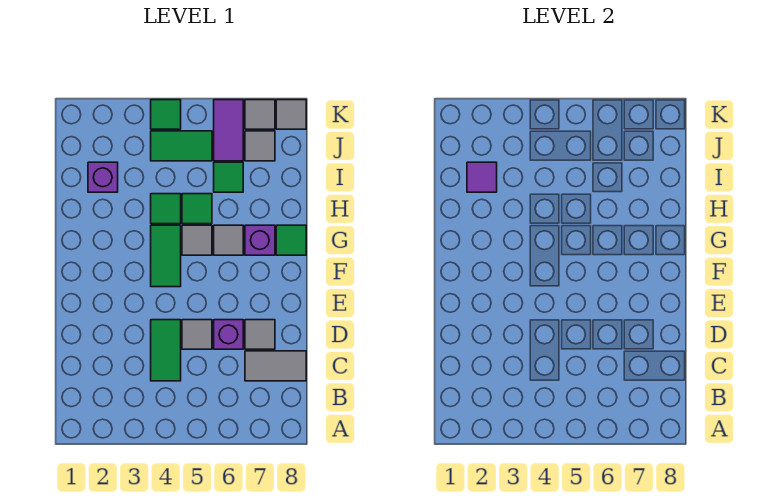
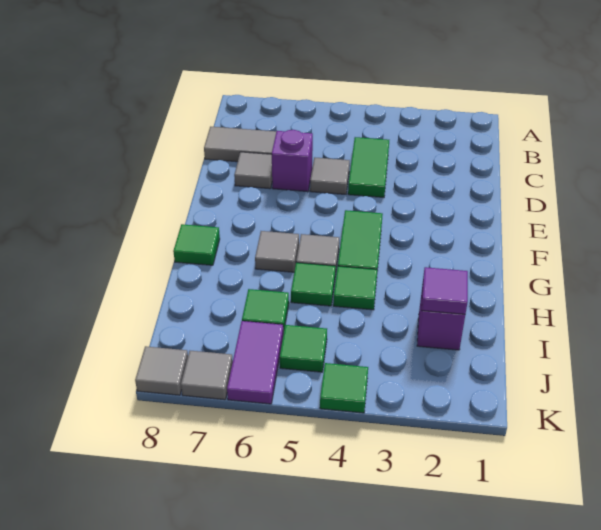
purple brick G7 level 1 -> none
green tile J4:J5 level 1 -> green tile J5 level 1
grey tile J7 level 1 -> none

